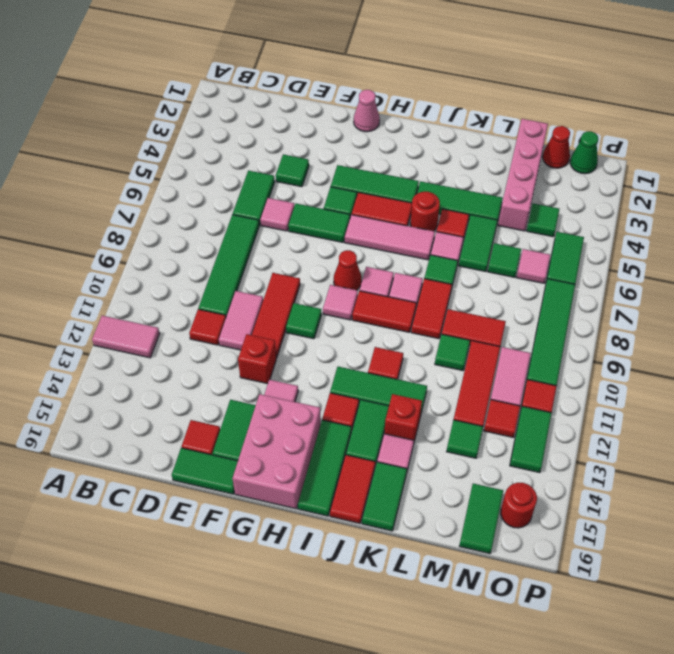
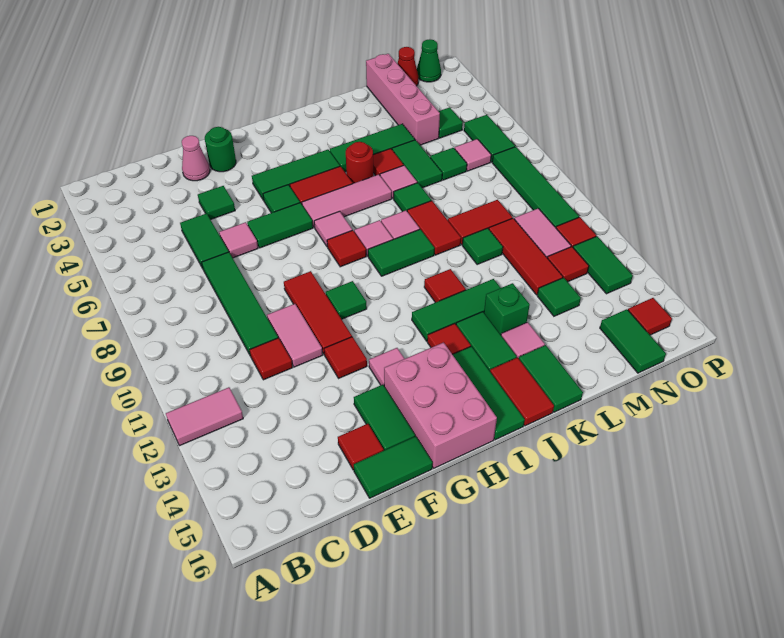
none -> green round brick F2 level 1
red brick F12 level 1 -> red tile F12 level 1
pink cone G1 level 1 -> pink cone E2 level 1
red cone H8 level 1 -> red tile H8 level 1
pink tile H9 level 1 -> pink tile H7 level 1
red tile I9:J9 level 1 -> green tile I9:J9 level 1
red brick K13 level 1 -> green brick K13 level 1
red round brick O15 level 1 -> red tile O15 level 1

